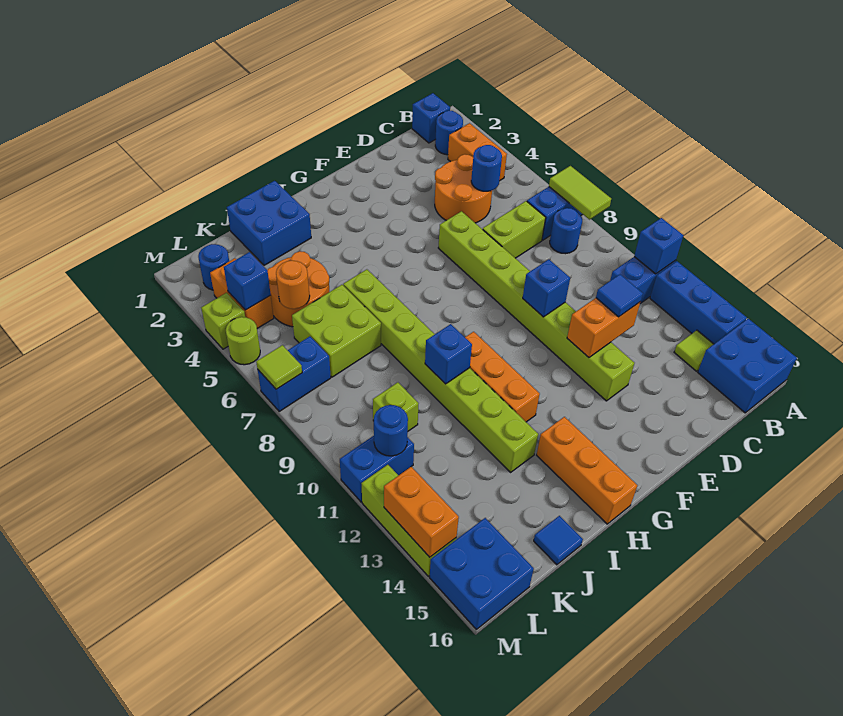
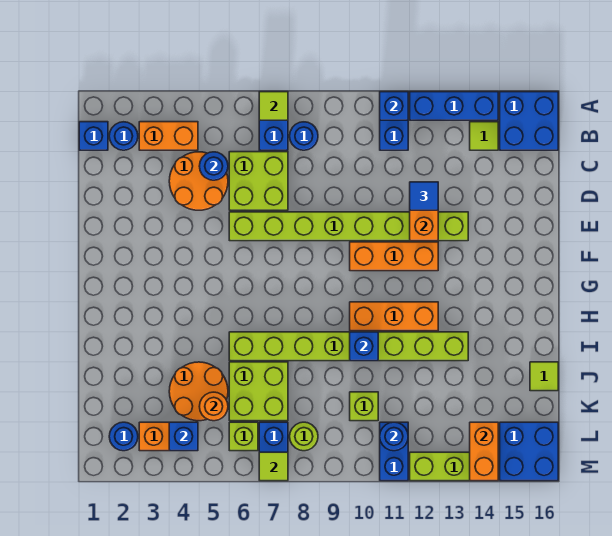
lime tile A7:A8 level 2 -> lime tile A7 level 2
lime brick C7:D7 level 1 -> lime brick C6:D7 level 1
blue brick E10 level 2 -> none
orange brick H14:H16 level 1 -> orange brick F10:F12 level 1
blue brick I1:J2 level 1 -> none
blue tile J16 level 1 -> lime tile J16 level 1
lime brick M4 level 1 -> lime brick L6 level 1
lime round brick M5 level 1 -> lime round brick L8 level 1
orange brick M13:M14 level 2 -> orange brick L14:M14 level 2

